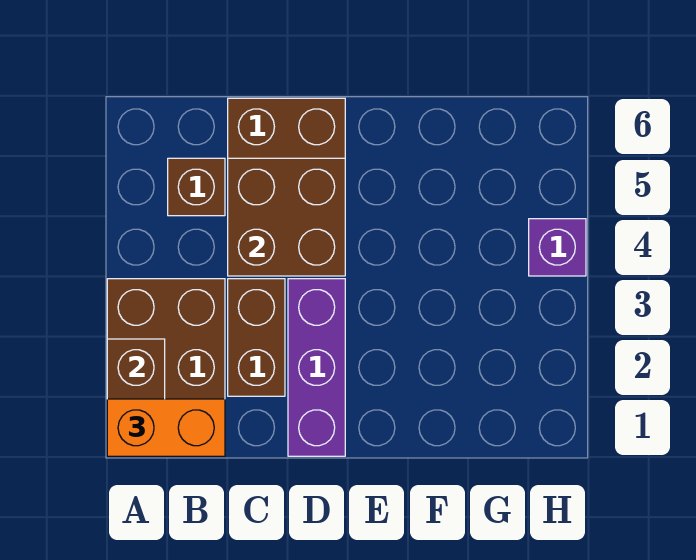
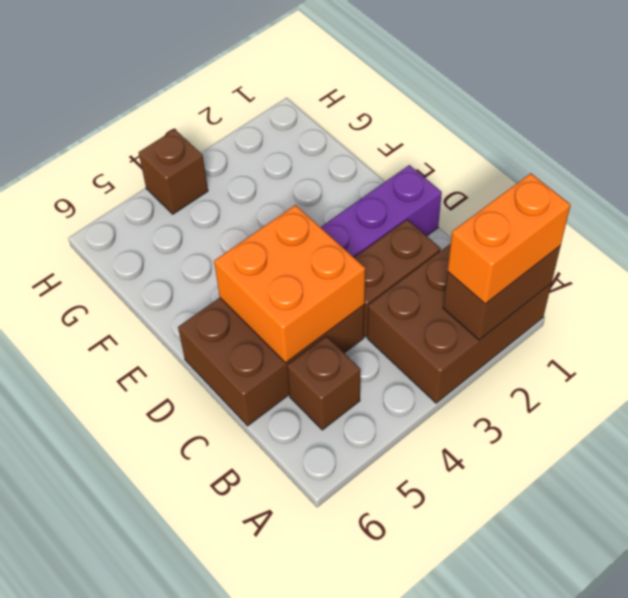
orange brick A1:B1 level 3 -> orange brick A1:A2 level 3
brown brick C4:D5 level 2 -> orange brick C4:D5 level 2
purple brick H4 level 1 -> brown brick H4 level 1

